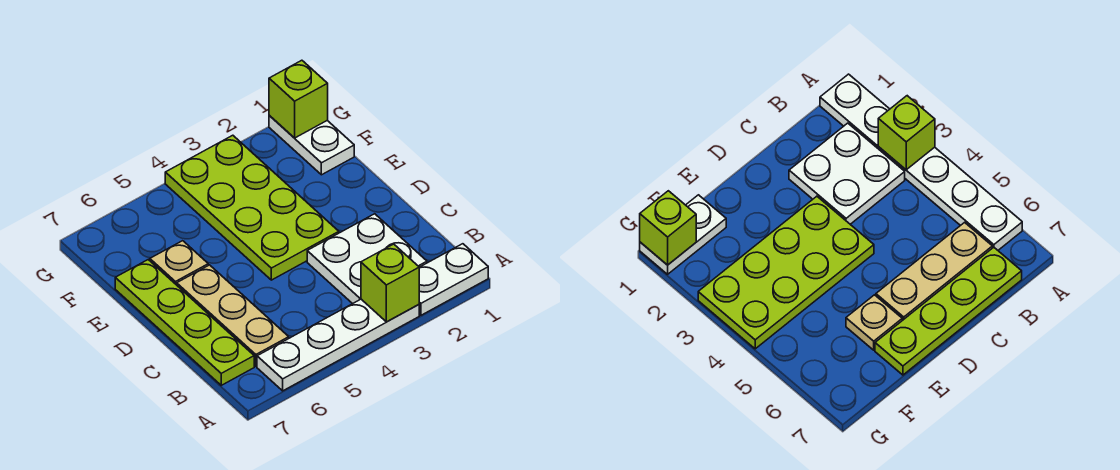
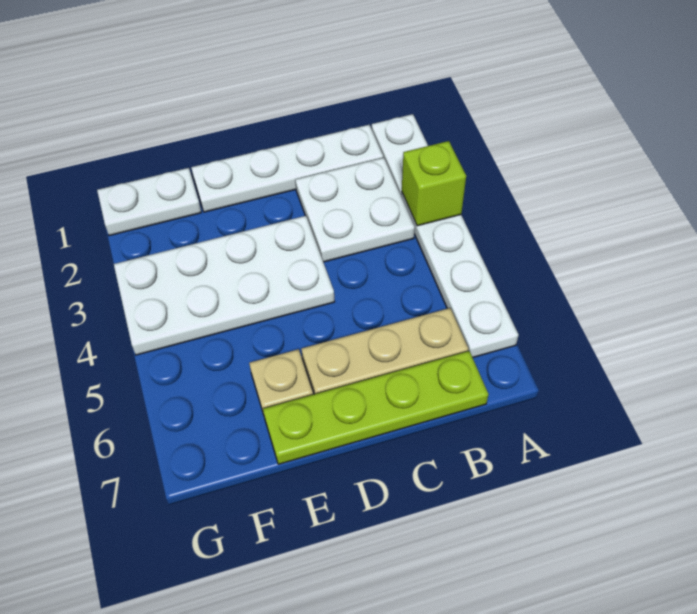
none -> white plate B1:E1 level 1
lime plate D3:G4 level 1 -> white plate D3:G4 level 1
lime brick G1 level 2 -> none

